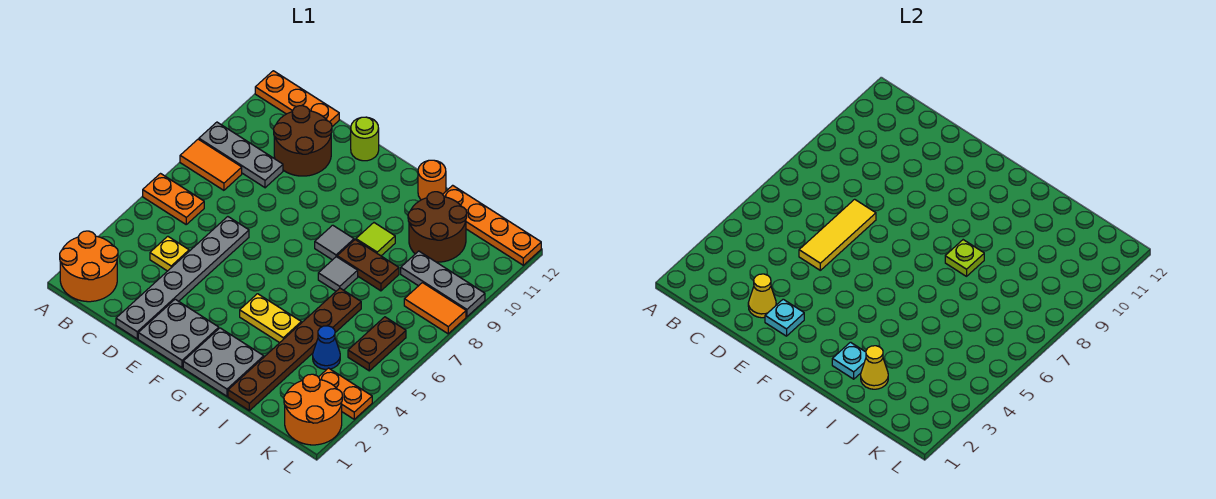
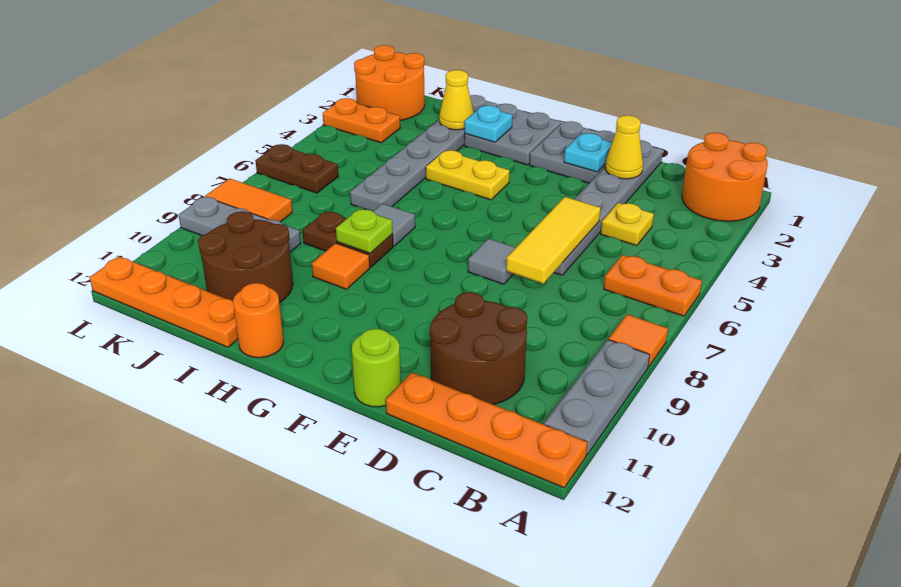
orange tile A8:B8 level 1 -> orange tile A8 level 1
grey plate A9:C9 level 1 -> grey plate A9:A11 level 1
orange plate A12:C12 level 1 -> orange plate A12:D12 level 1
grey tile G8 level 1 -> grey tile E7 level 1
lime tile H9 level 1 -> orange tile H9 level 1
brown plate I1:I6 level 1 -> grey plate I1:I6 level 1
blue cone J4 level 1 -> none
brown plate K5:K6 level 1 -> brown plate K6:L6 level 1

